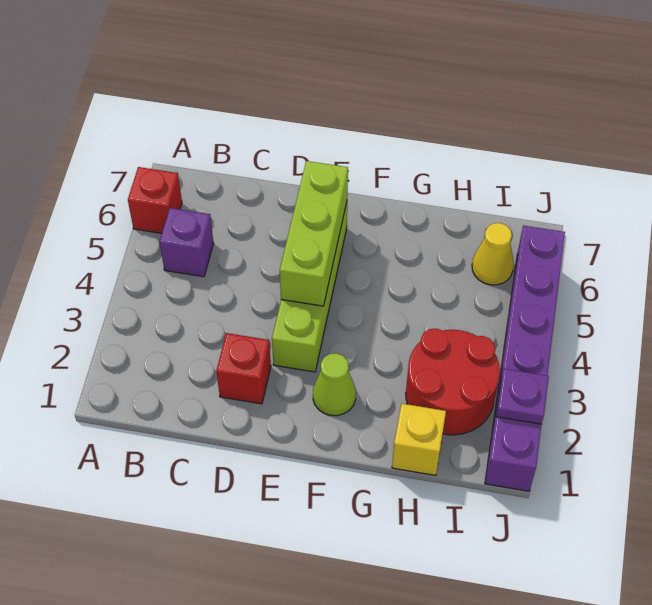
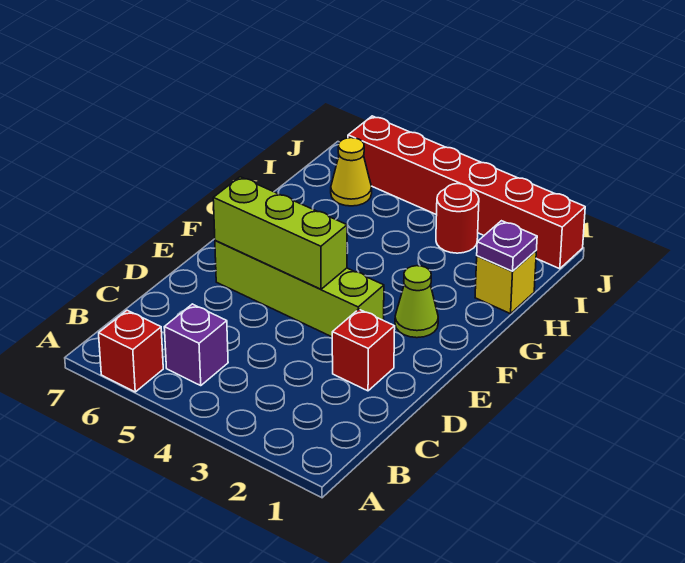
red round brick H2:I3 level 1 -> red round brick I3 level 1
purple brick J1:J6 level 1 -> red brick J1:J6 level 1
purple plate J2 level 2 -> purple plate H1 level 2

